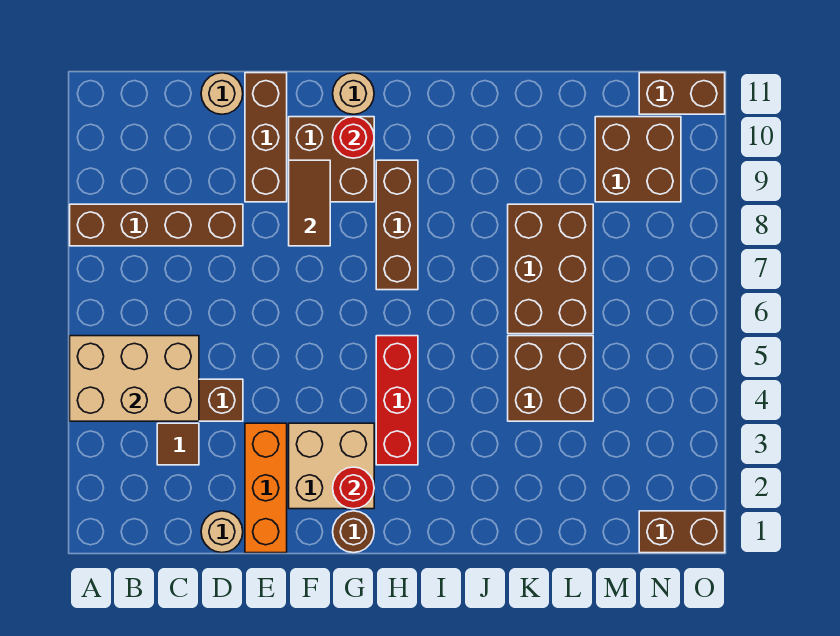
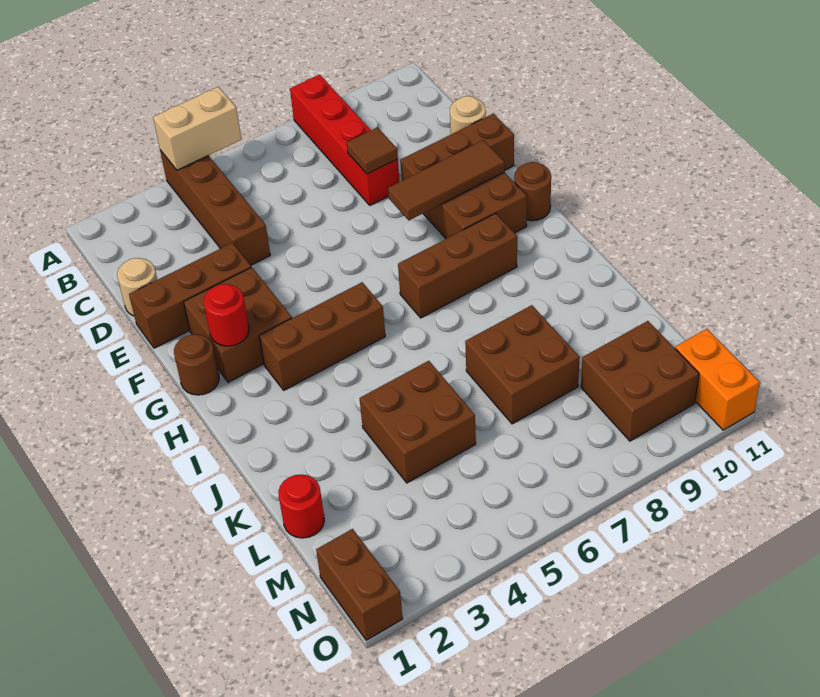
tan brick A4:C5 level 2 -> tan brick A4:A5 level 2
brown brick A8:D8 level 1 -> red brick A8:D8 level 1
brown tile C3 level 1 -> brown tile D8 level 2
orange brick E1:E3 level 1 -> brown brick E1:E3 level 1
tan brick F2:G3 level 1 -> brown brick F2:G3 level 1
brown tile F8:F9 level 2 -> brown tile F8:F10 level 2
red round brick G10 level 2 -> red round brick L1 level 1
tan round brick G11 level 1 -> brown round brick G11 level 1
red brick H3:H5 level 1 -> brown brick H3:H5 level 1
brown brick K6:L8 level 1 -> brown brick K7:L8 level 1
brown brick N11:O11 level 1 -> orange brick N11:O11 level 1

